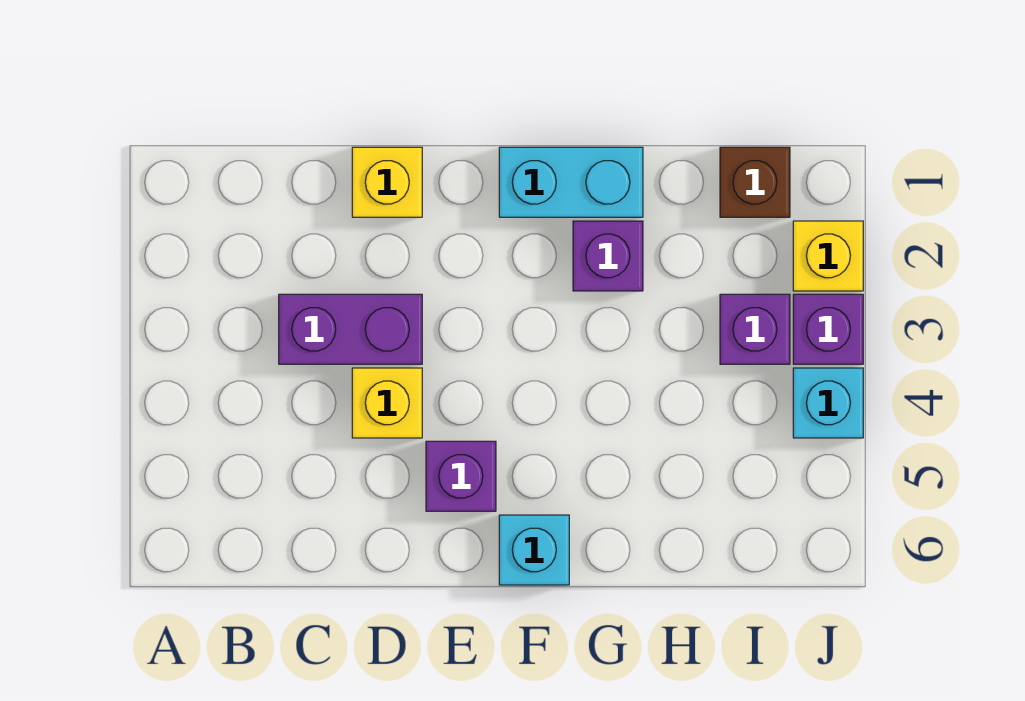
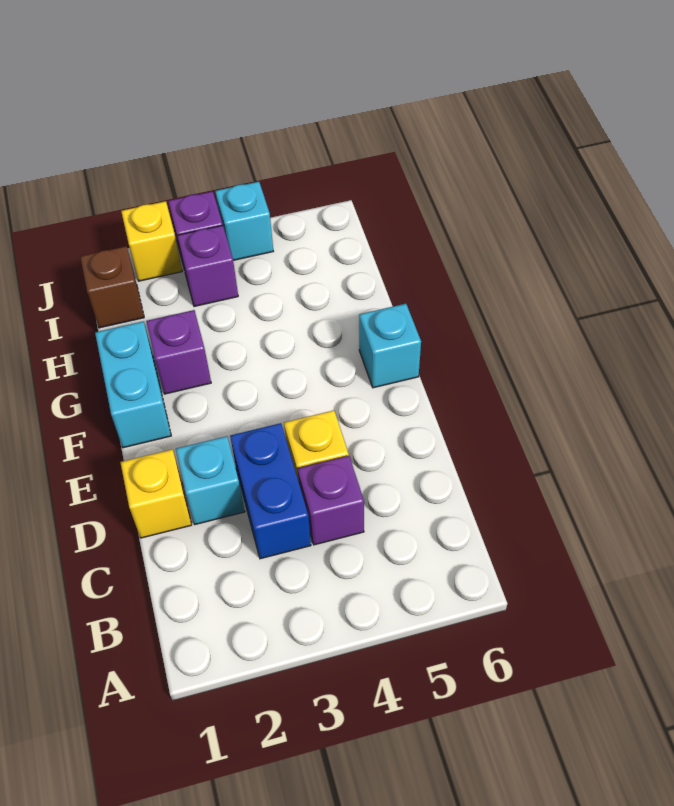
purple brick C3:D3 level 1 -> blue brick C3:D3 level 1
none -> cyan brick D2 level 1
purple brick E5 level 1 -> purple brick C4 level 1

